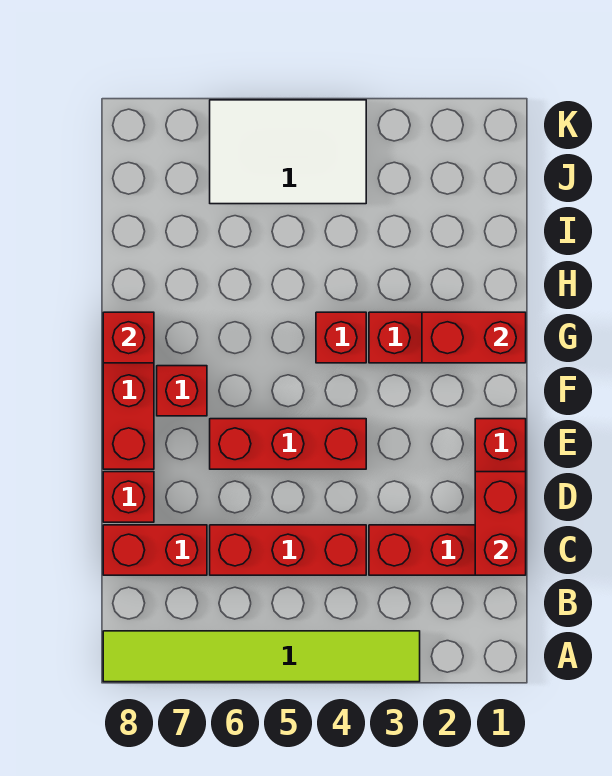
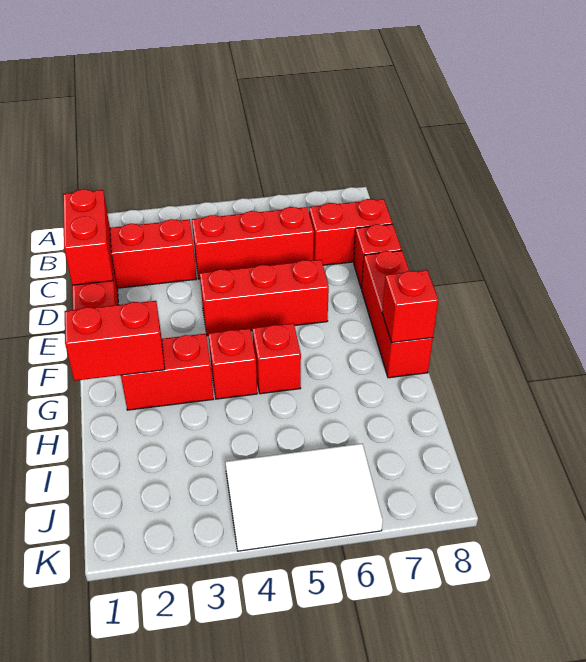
lime tile A3:A8 level 1 -> none
red brick F7 level 1 -> red brick G5 level 1

